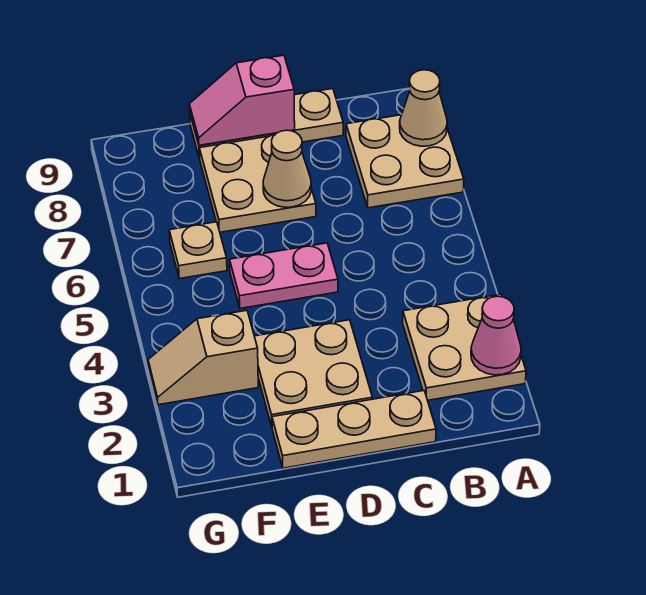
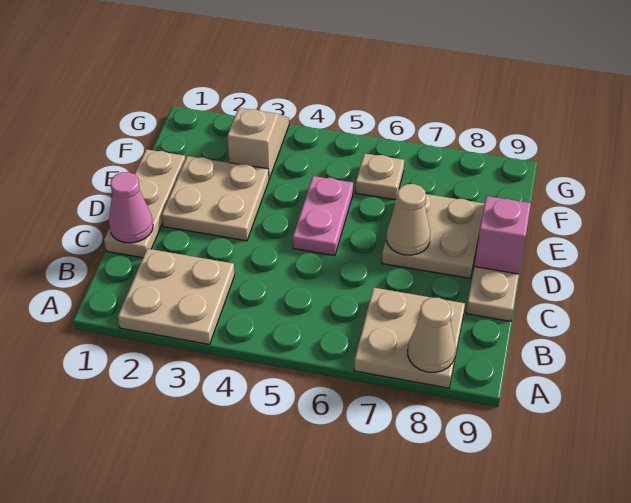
pink cone A2 level 2 -> pink cone C1 level 2

